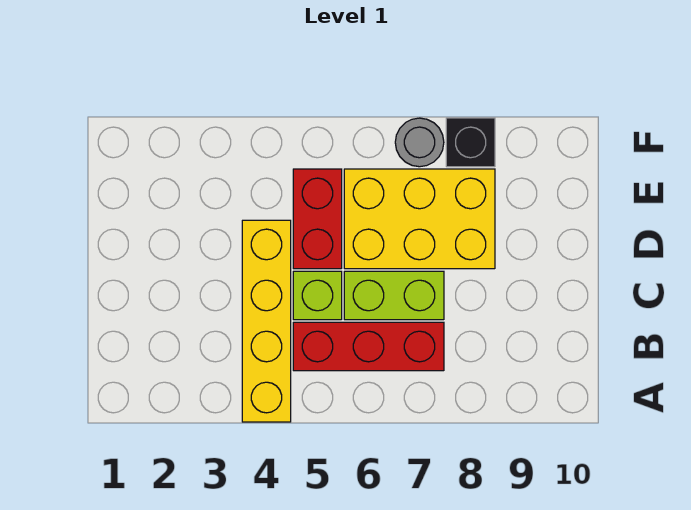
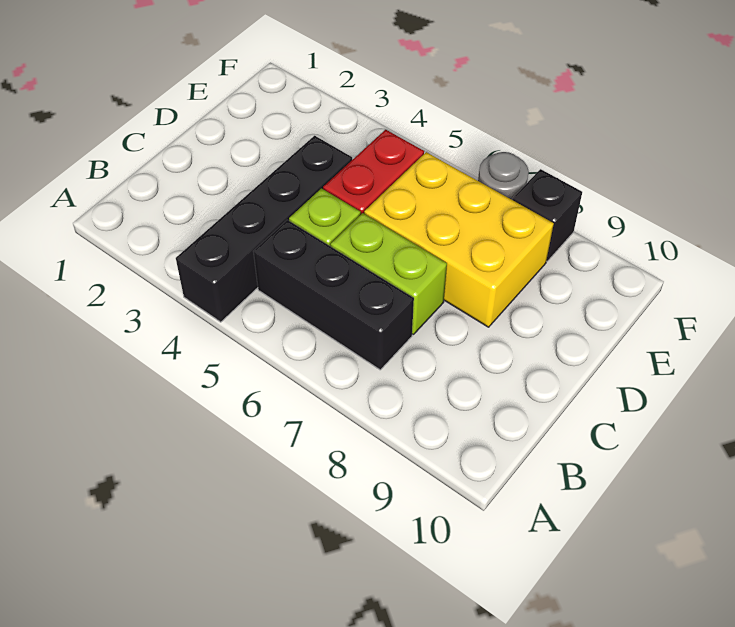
yellow brick A4:D4 level 1 -> black brick A4:D4 level 1
red brick B5:B7 level 1 -> black brick B5:B7 level 1

